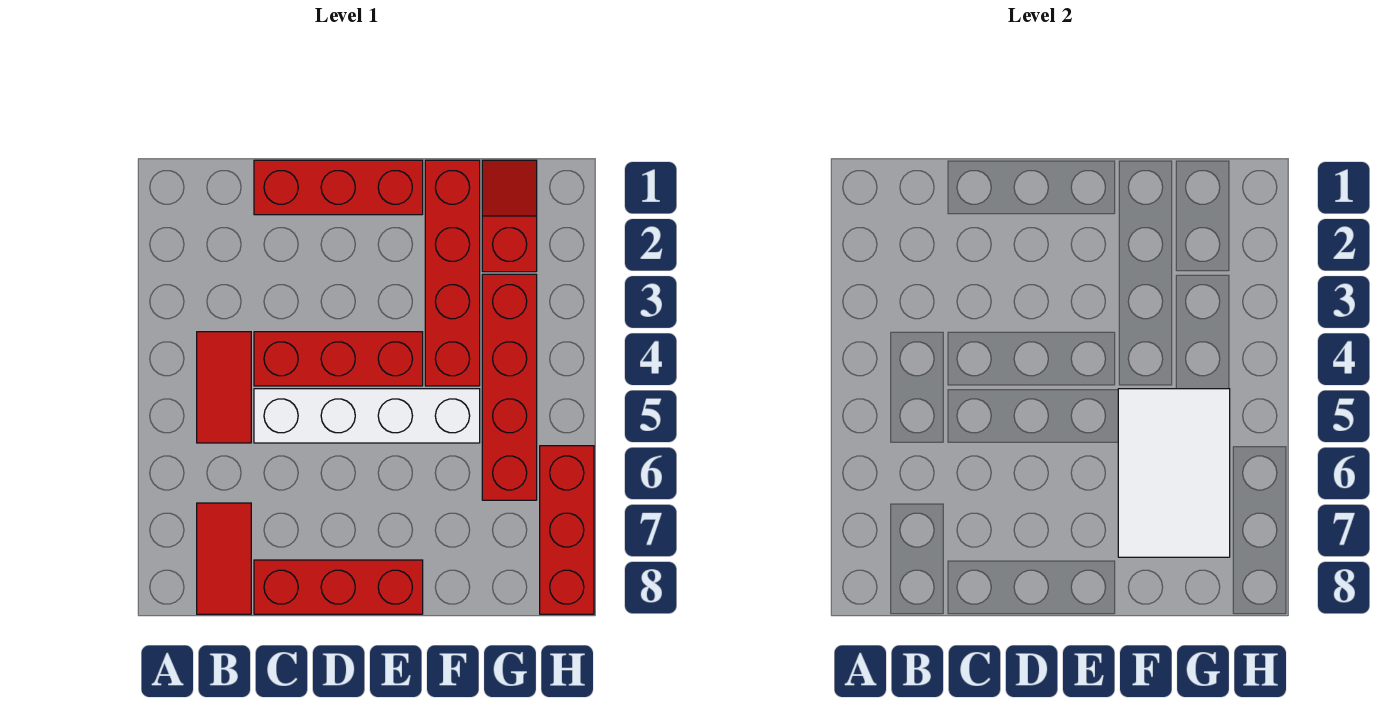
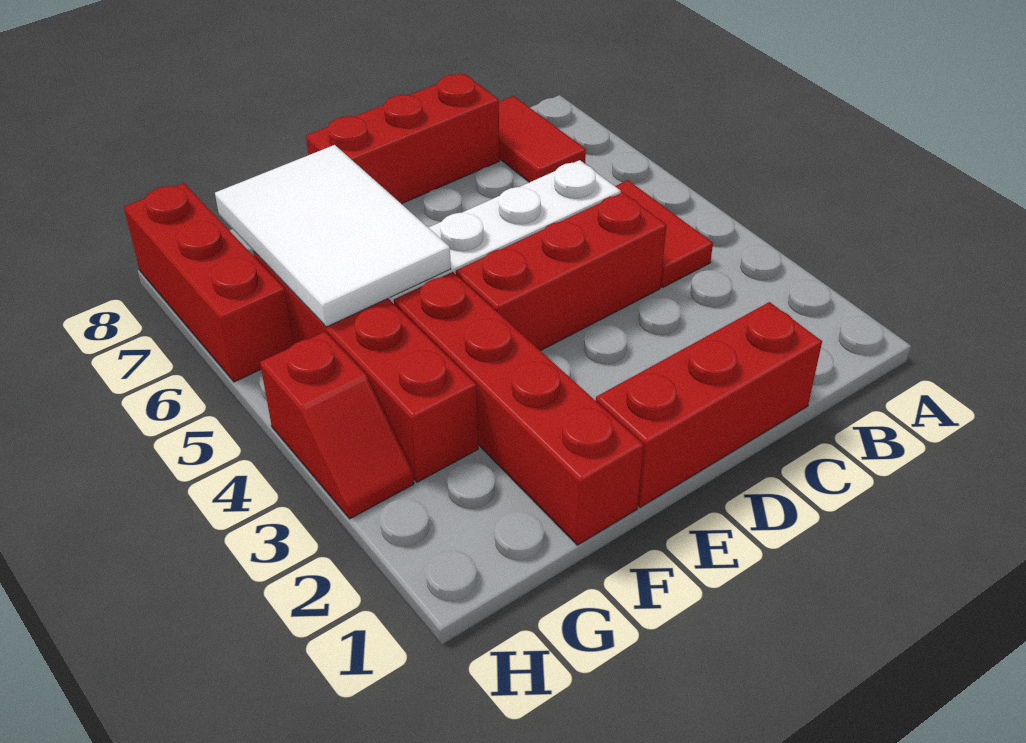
red slope G1:G2 level 1 top 2 -> red slope H3:H4 level 1 top 4

